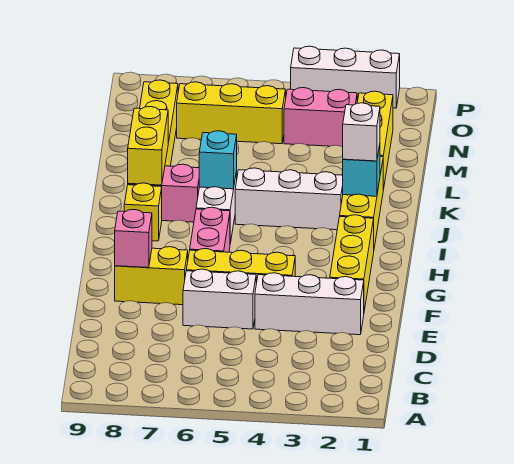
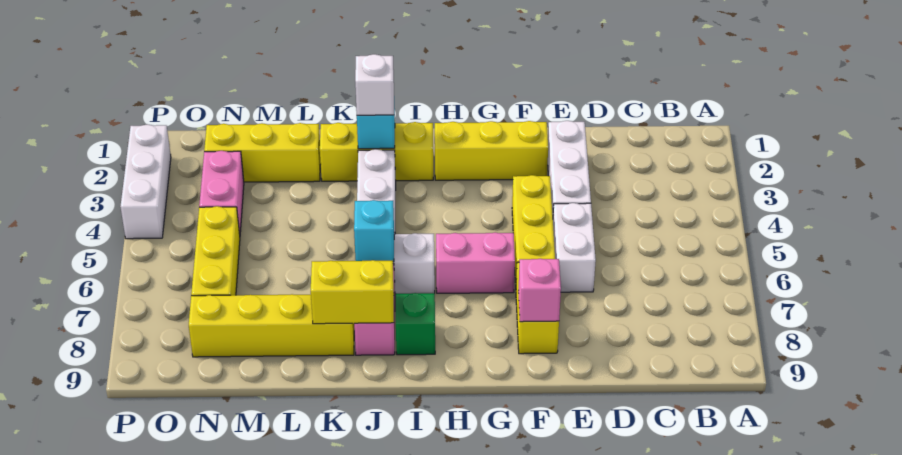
yellow brick I8 level 1 -> green brick I8 level 1

